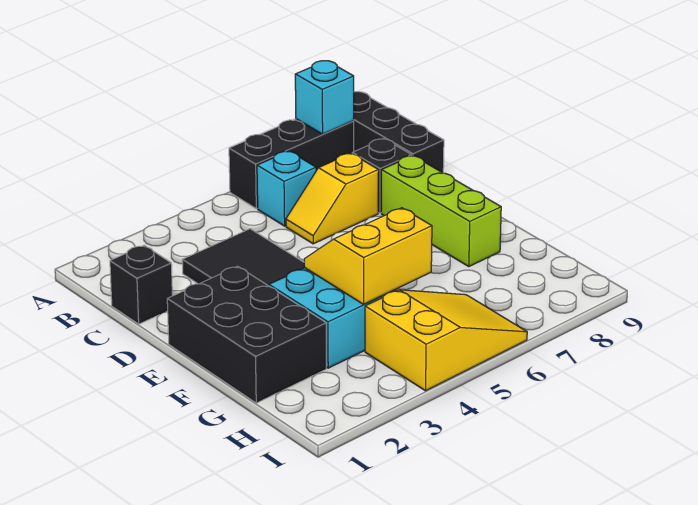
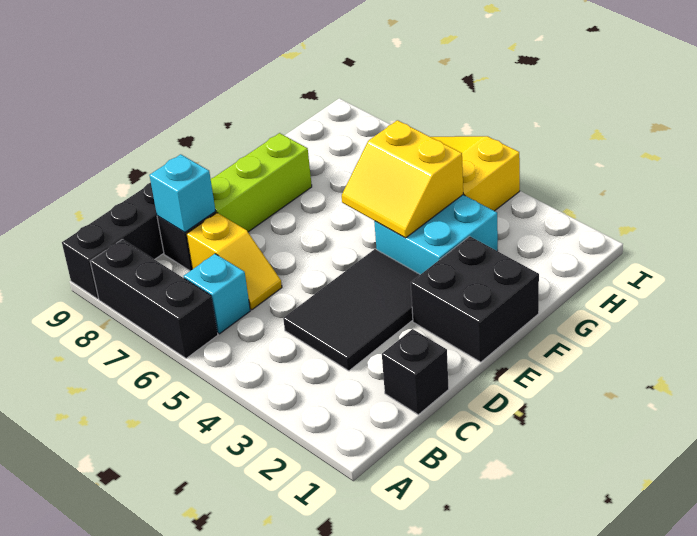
cyan brick A8 level 2 -> cyan brick C8 level 2
black brick E1:G2 level 1 -> black brick E1:F2 level 1

